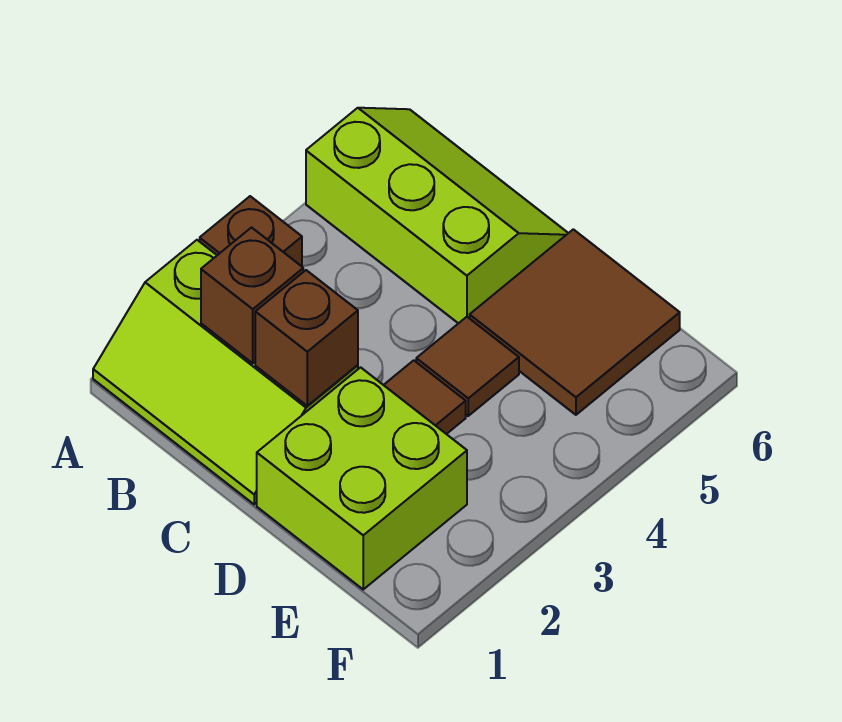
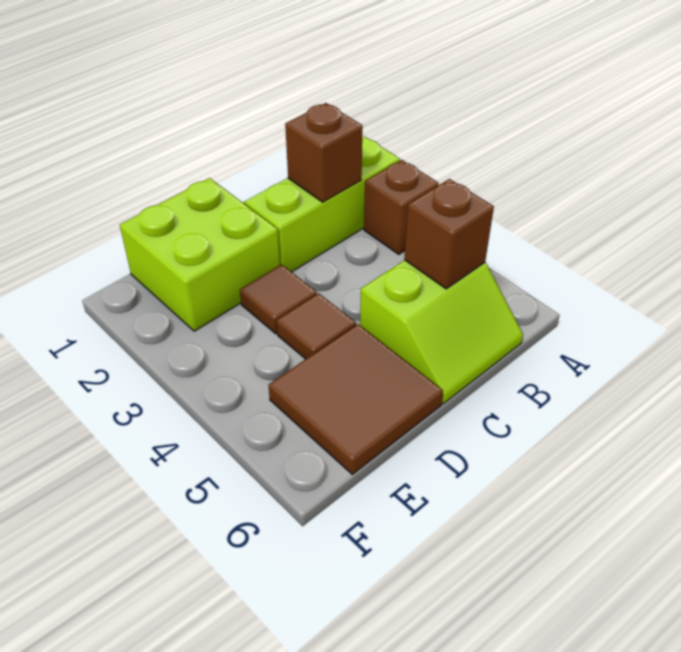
lime slope A5:C6 level 1 top 5 -> lime slope B5:C6 level 1 top 5
brown brick C2 level 2 -> brown brick B5 level 2

